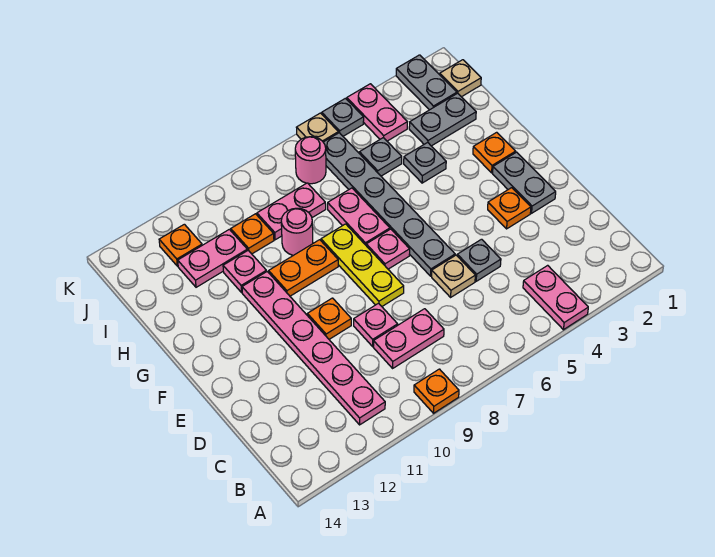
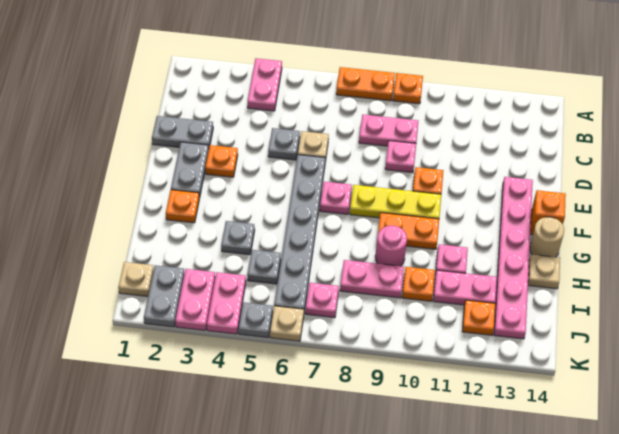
none -> orange plate A7:A8 level 1
pink plate B11:G11 level 1 -> pink plate E13:J13 level 1
yellow plate E8:G8 level 1 -> yellow plate F8:F10 level 1
none -> orange brick F14 level 1
pink plate G7:H7 level 1 -> pink plate J3:K3 level 1
none -> tan round brick G14 level 1
none -> tan plate H14 level 1
grey plate I2:I3 level 1 -> grey plate D1:D2 level 1
pink round brick J7 level 1 -> pink plate J7 level 1

